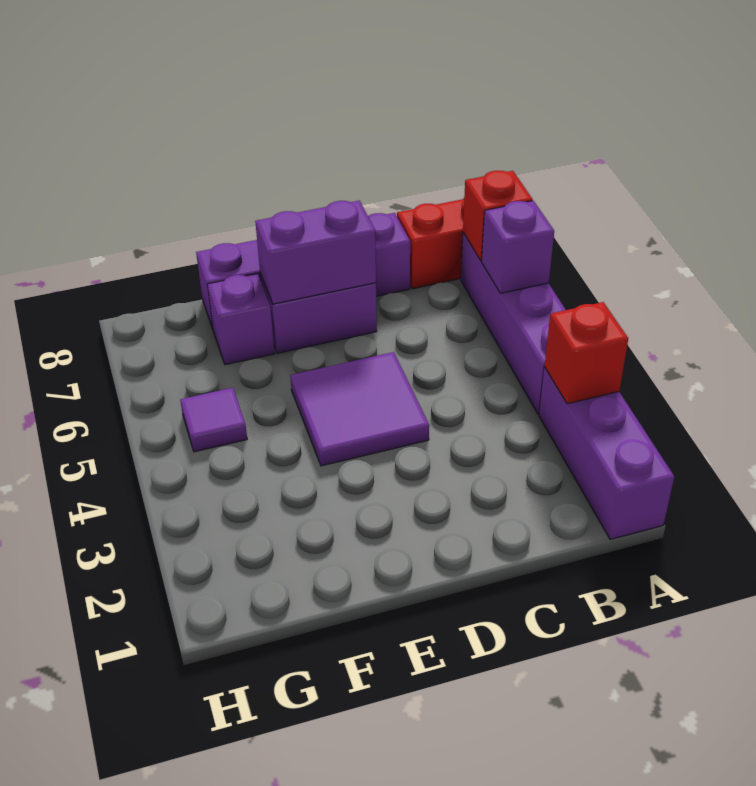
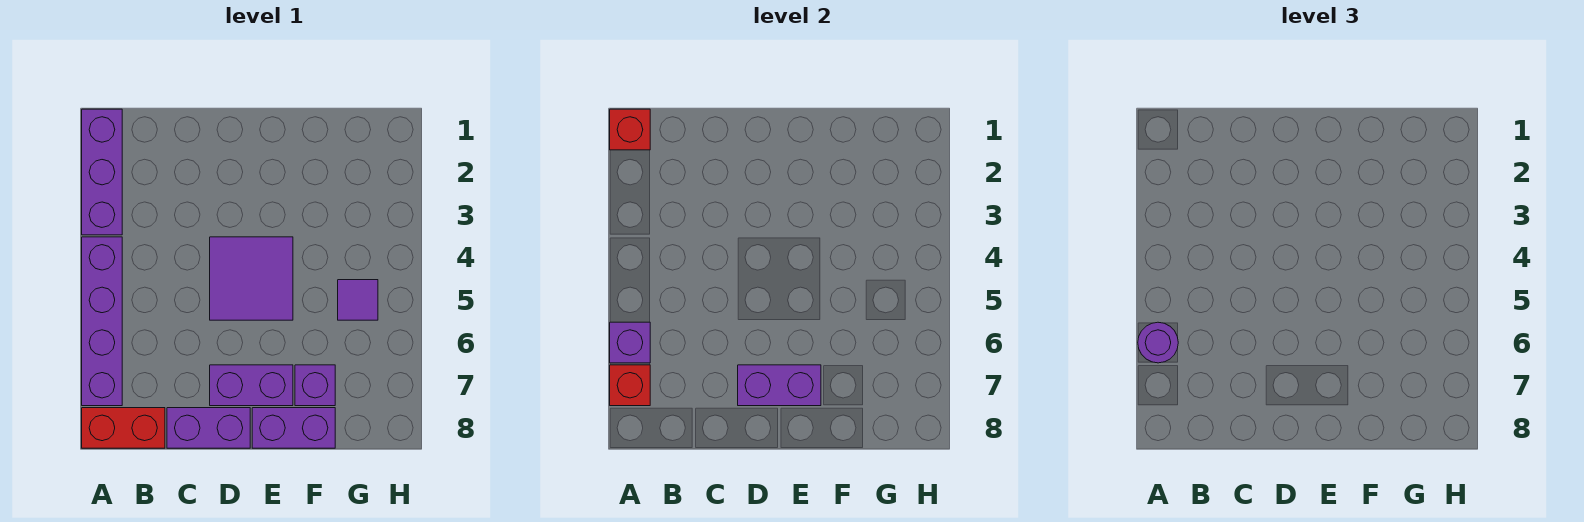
red brick A3 level 2 -> red brick A1 level 2
none -> purple round brick A6 level 3

